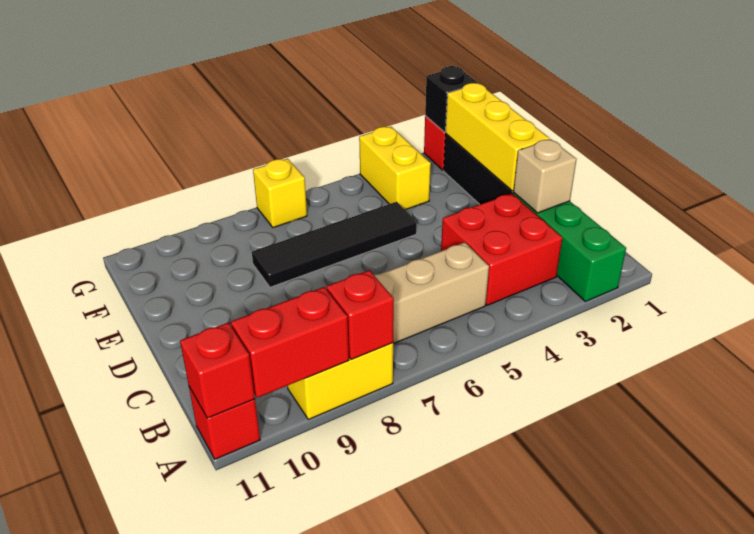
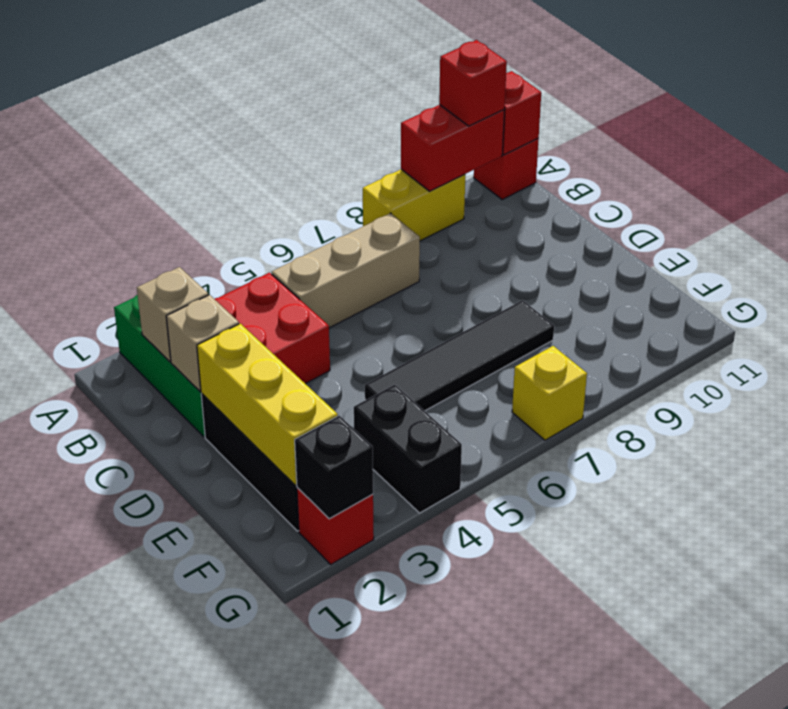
red brick A8 level 2 -> red brick A10 level 3
none -> tan brick B2 level 2
yellow brick F4:G4 level 1 -> black brick F4:G4 level 1

